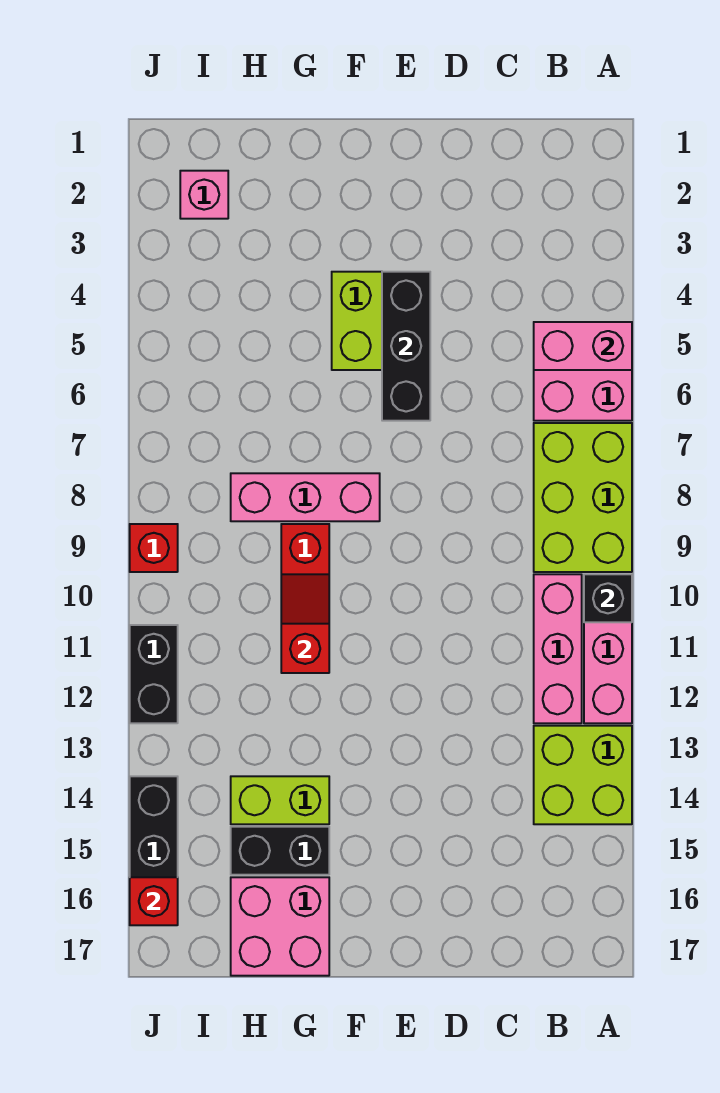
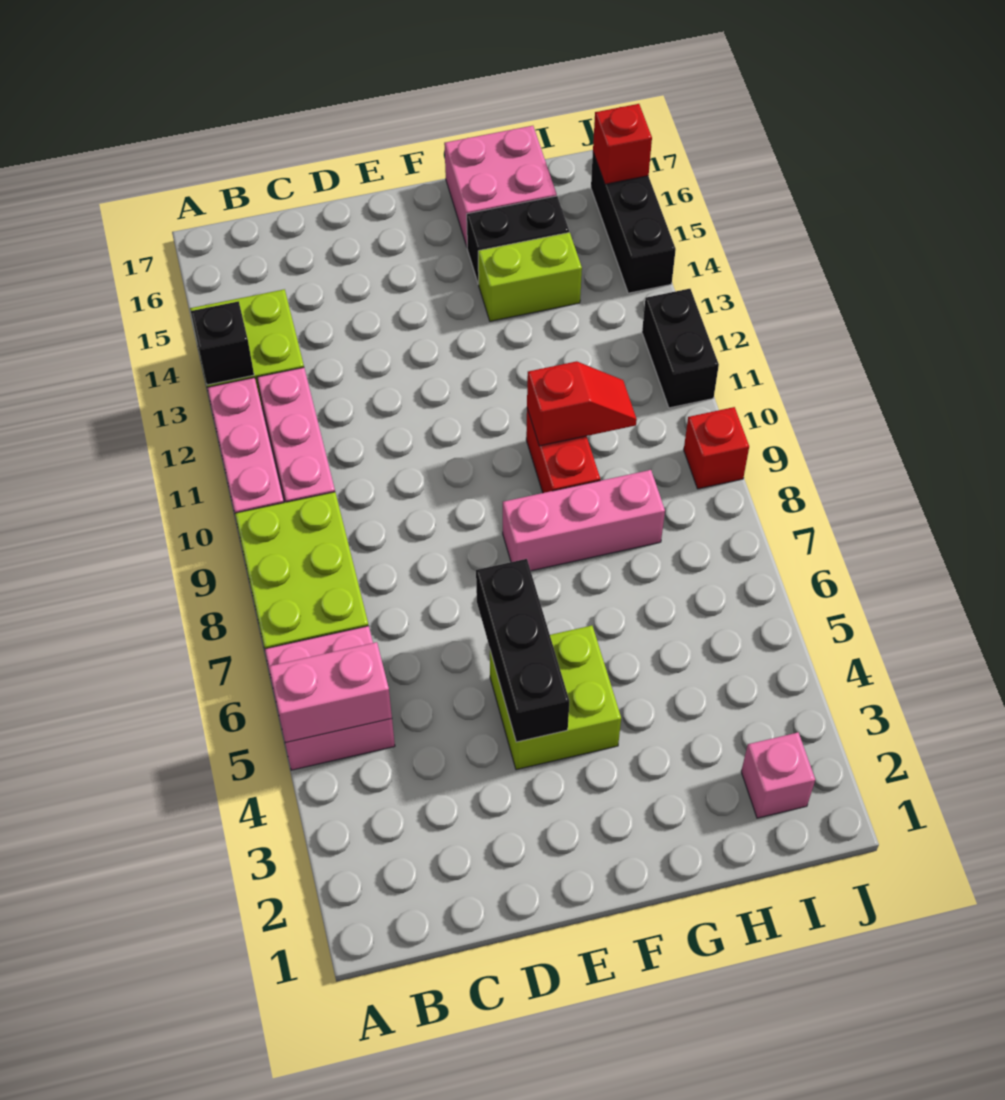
black brick A10 level 2 -> black brick A13 level 2
red slope G10:G11 level 2 top 11 -> red slope G10:H10 level 2 top G

